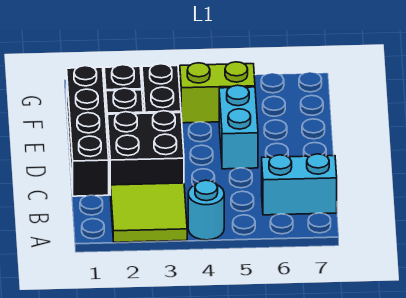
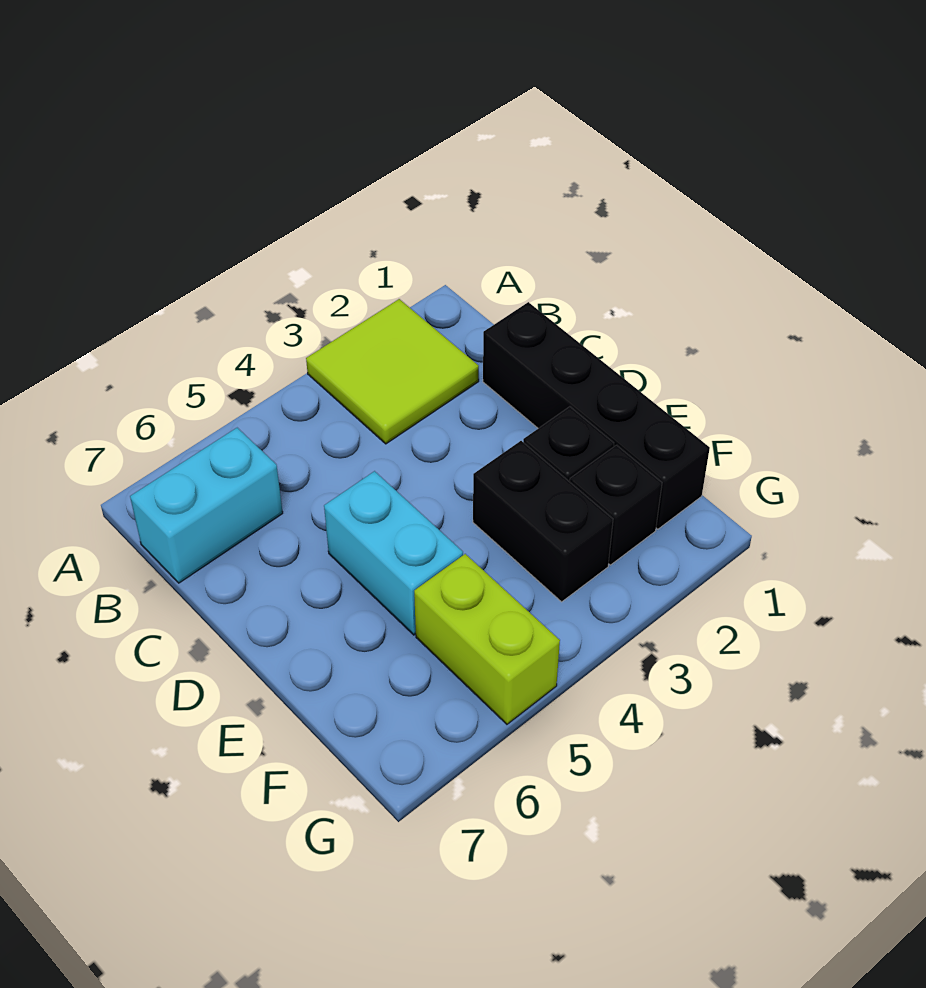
cyan round brick A4 level 1 -> none
black brick C2:D3 level 1 -> none
lime brick F4:F5 level 1 -> lime brick F5:G5 level 1

